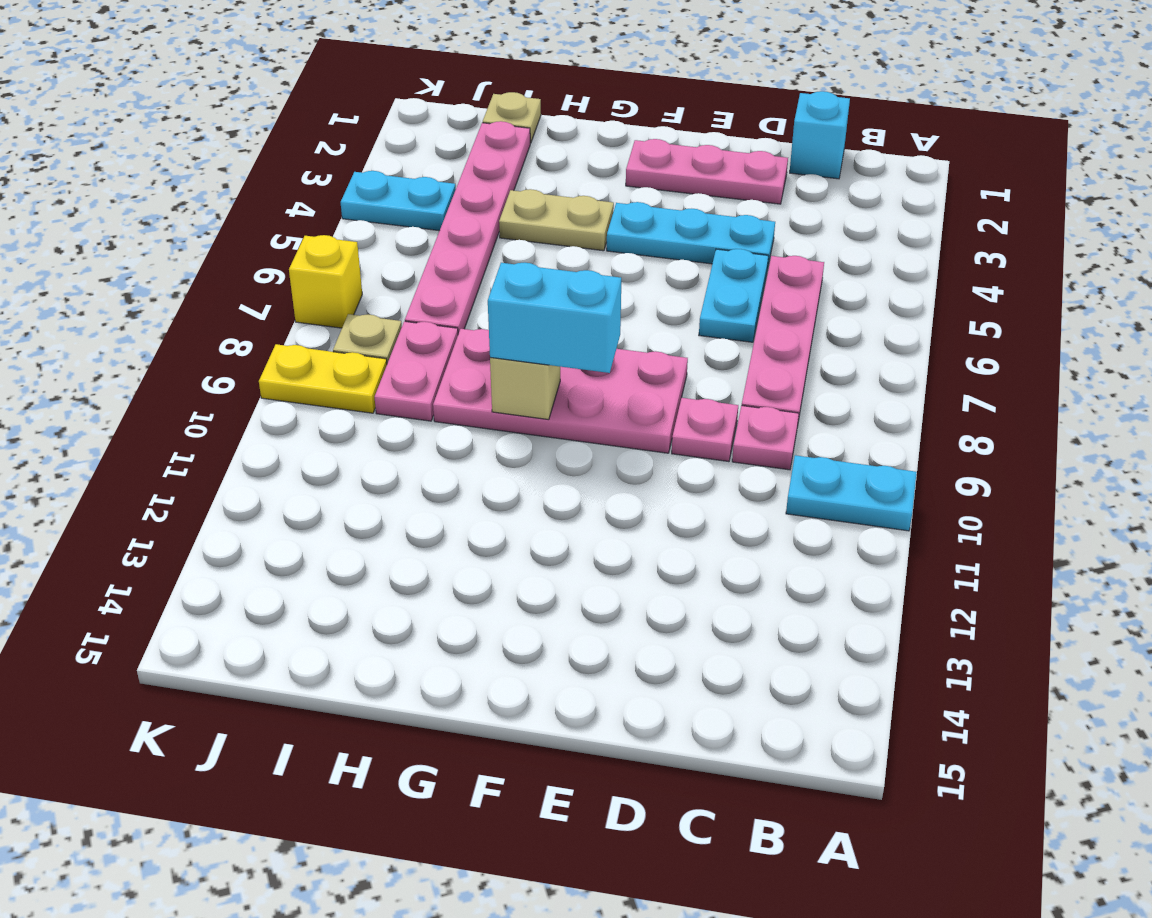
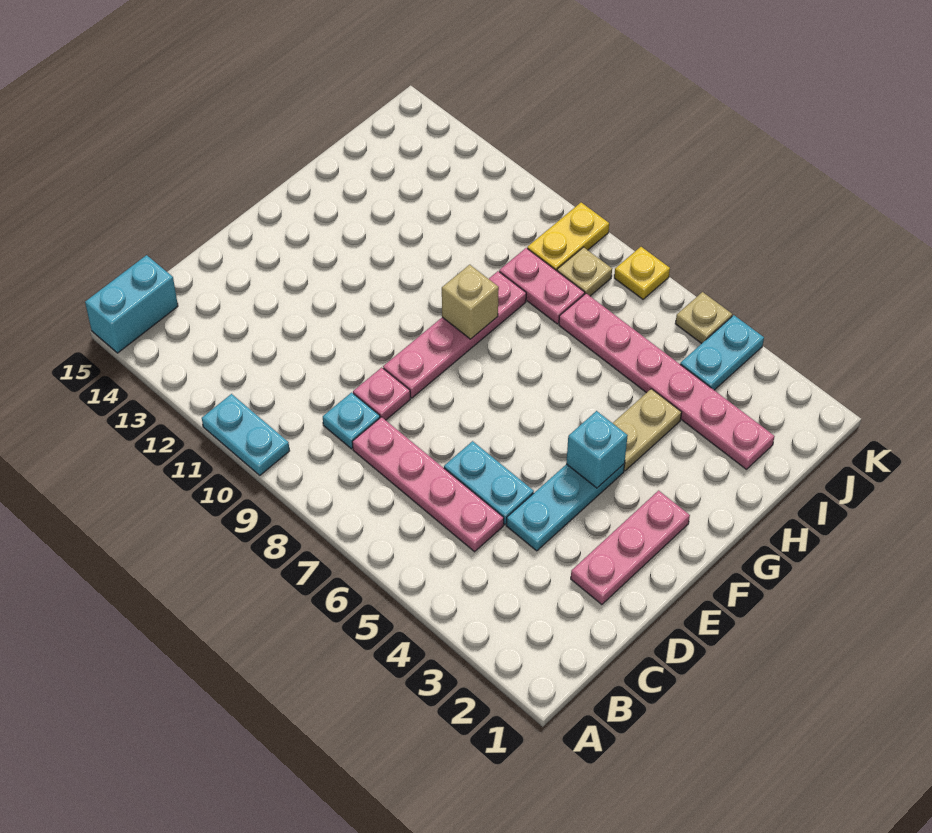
cyan plate A10:B10 level 1 -> cyan plate A10:A11 level 1
cyan brick C1 level 1 -> cyan brick F4 level 2
pink plate C9 level 1 -> cyan plate C9 level 1
pink plate E8:H9 level 1 -> pink plate E9:H9 level 1
cyan brick F9:G9 level 3 -> cyan brick A15:B15 level 1
tan plate I1 level 1 -> tan plate K5 level 1
yellow brick K7 level 1 -> yellow plate K7 level 1

